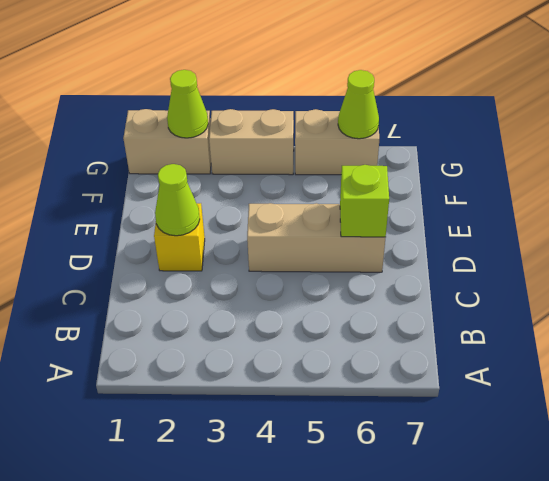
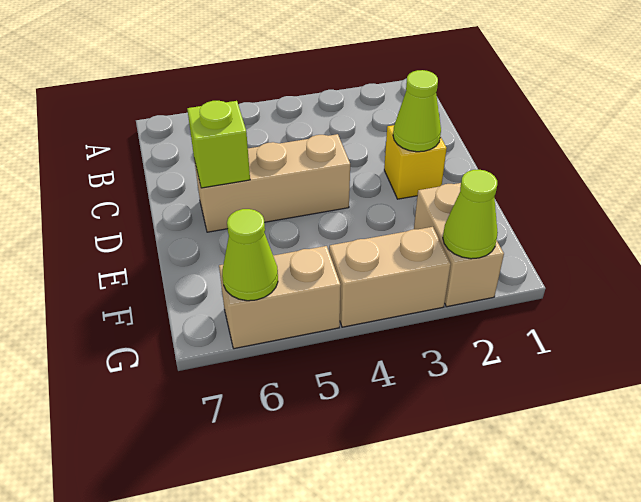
tan brick G1:G2 level 1 -> tan brick F2:G2 level 1

